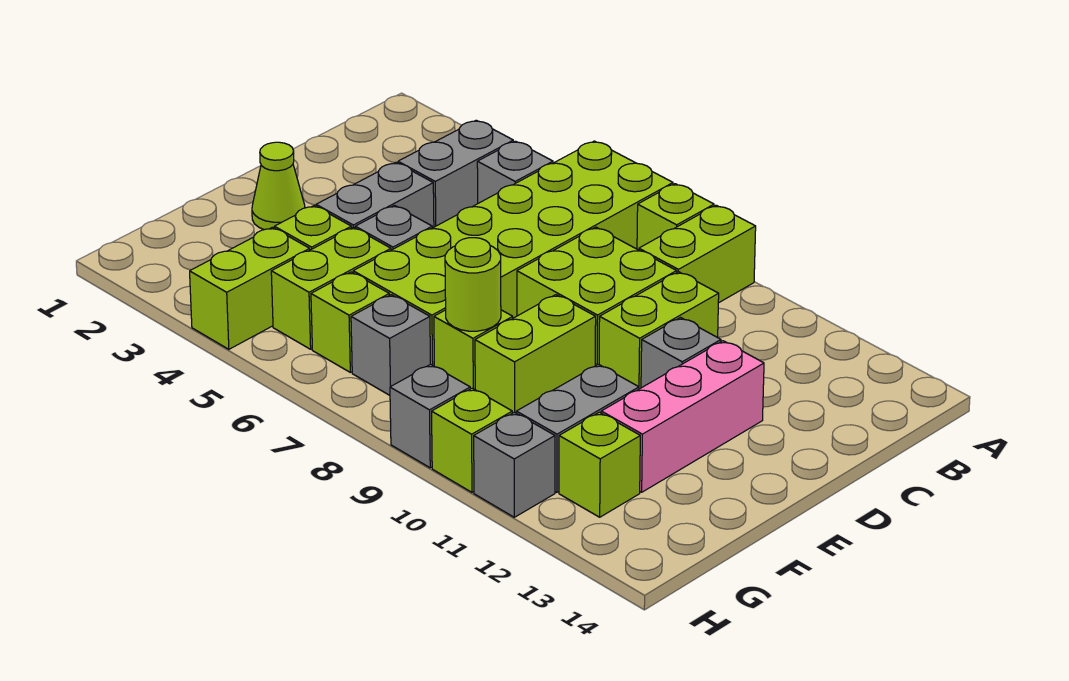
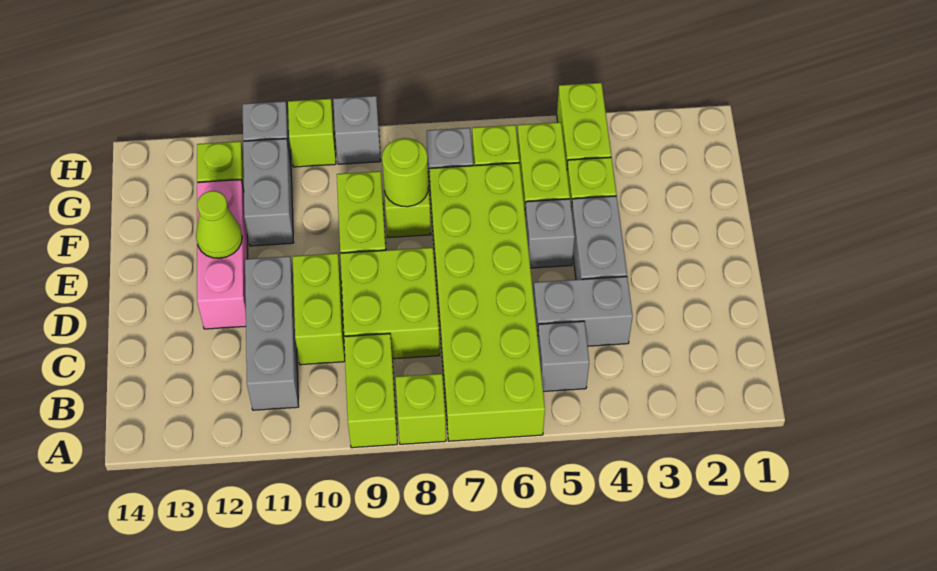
grey brick B4:C4 level 1 -> grey brick C4:C5 level 1
grey brick D11 level 1 -> grey brick B11:D11 level 1
lime cone E2 level 1 -> lime cone E12 level 2

